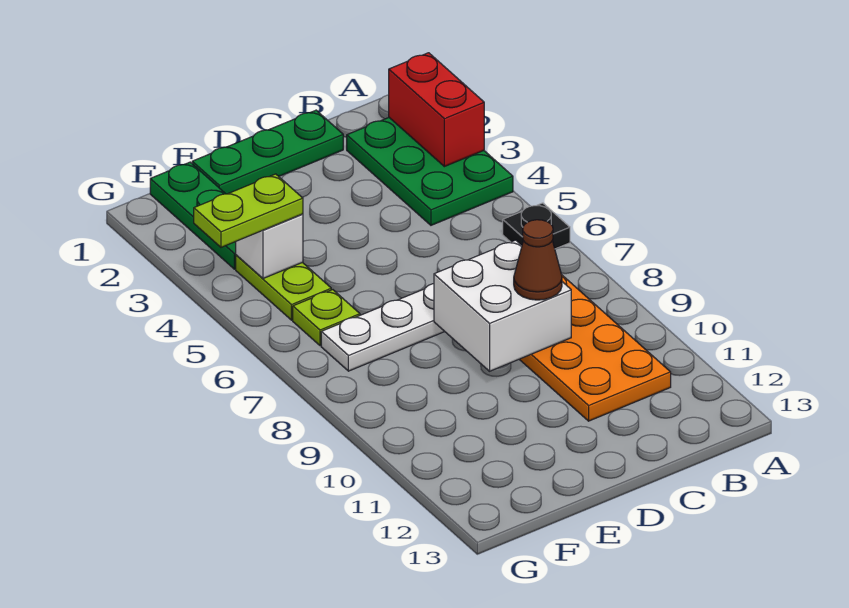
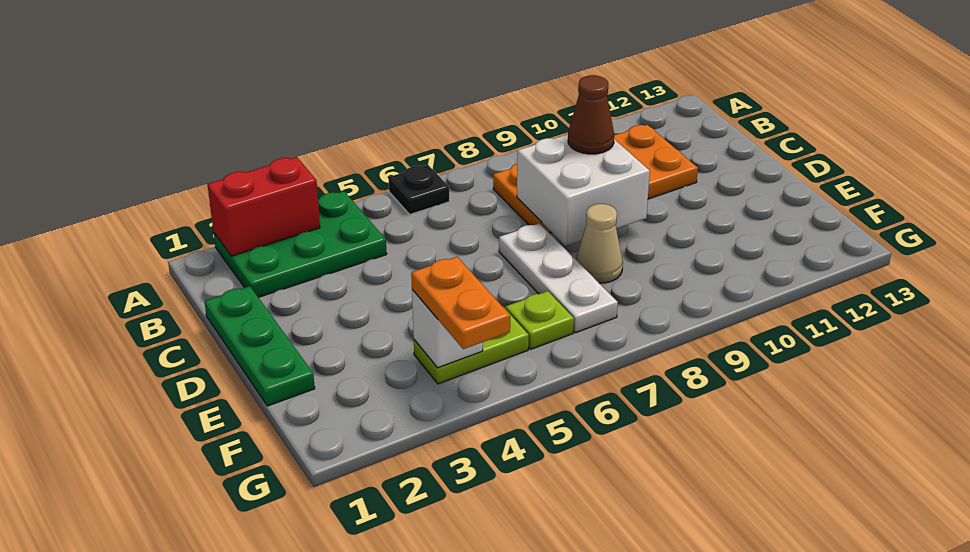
none -> tan cone E8 level 1
green plate F1:F3 level 1 -> none
lime plate F4:G4 level 3 -> orange plate F4:G4 level 3

